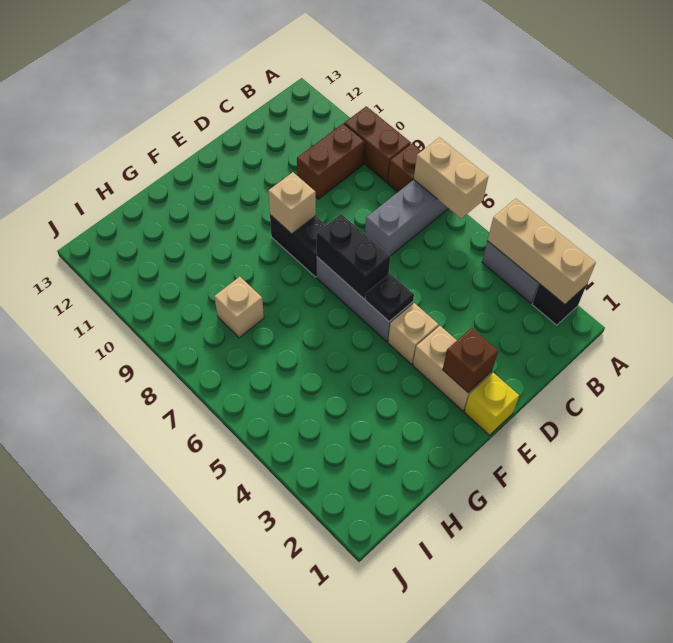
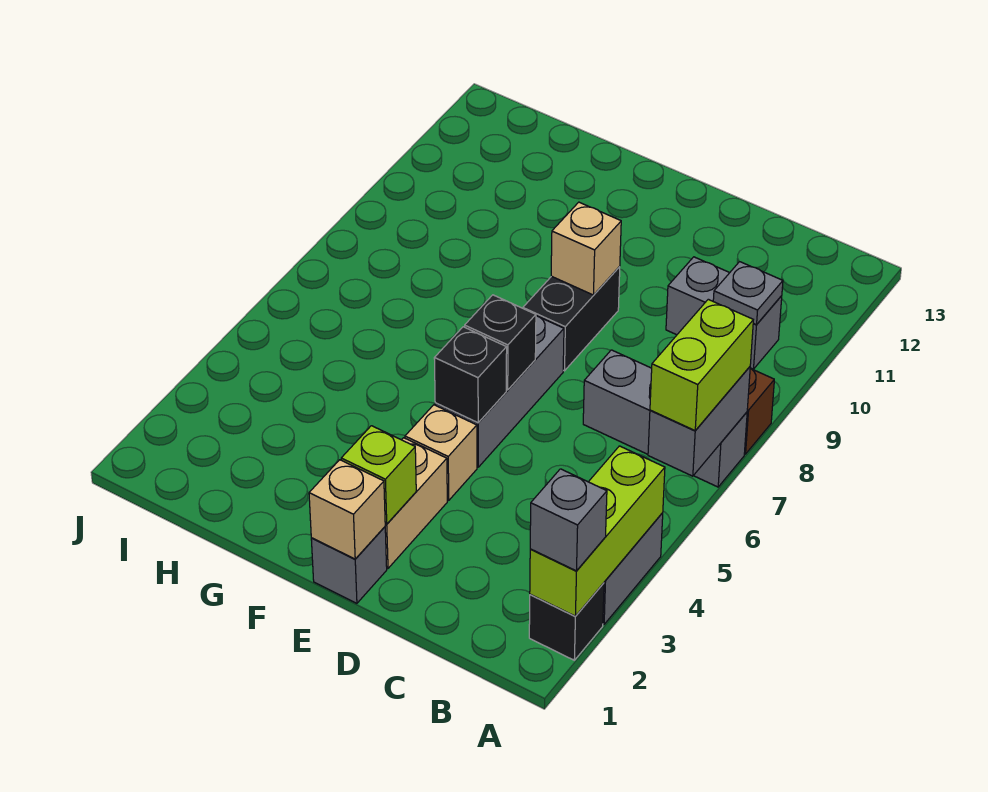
tan brick A2:A4 level 2 -> lime brick A2:A4 level 2
none -> grey brick A2 level 3
tan brick A6:A7 level 2 -> grey brick A6:A7 level 2
none -> lime brick A6:A7 level 3
brown brick A9:A10 level 1 -> none
brown brick B10:C10 level 1 -> grey brick B10:C10 level 1
none -> grey plate B10 level 2
yellow brick E1 level 1 -> grey brick E1 level 1
brown brick E2 level 2 -> lime brick E2 level 2
black plate E5 level 2 -> black brick E5 level 2
black brick E6:E7 level 2 -> black brick E6 level 2
tan brick H8 level 1 -> tan brick E1 level 2

